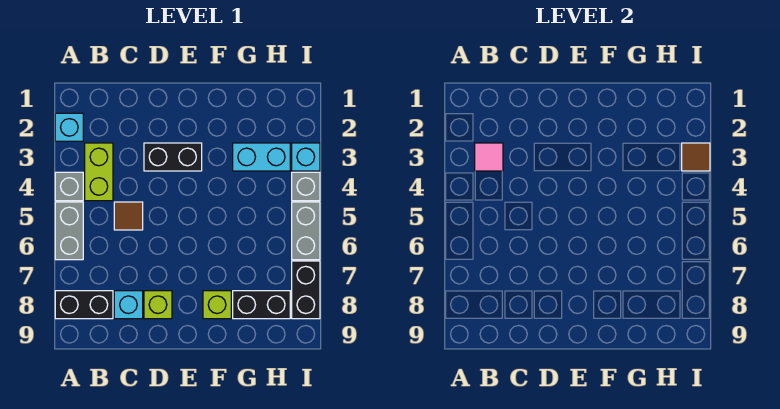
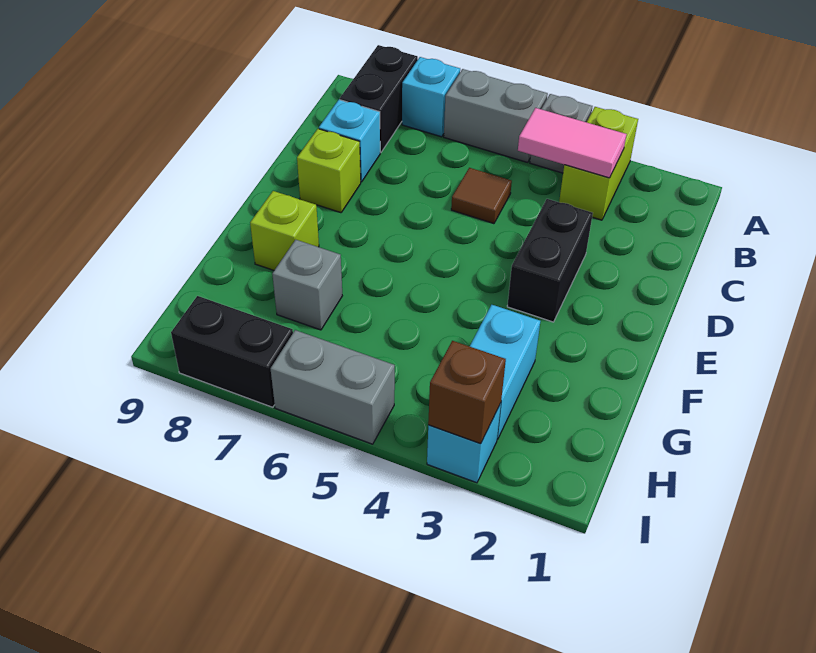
cyan brick A2 level 1 -> cyan brick A7 level 1
lime brick B3:B4 level 1 -> lime brick A3:B3 level 1
pink tile B3 level 2 -> pink tile B3:B4 level 2
black brick G8:H8 level 1 -> none
brown tile I3 level 2 -> brown brick I3 level 2
grey brick I4 level 1 -> grey brick G7 level 1

